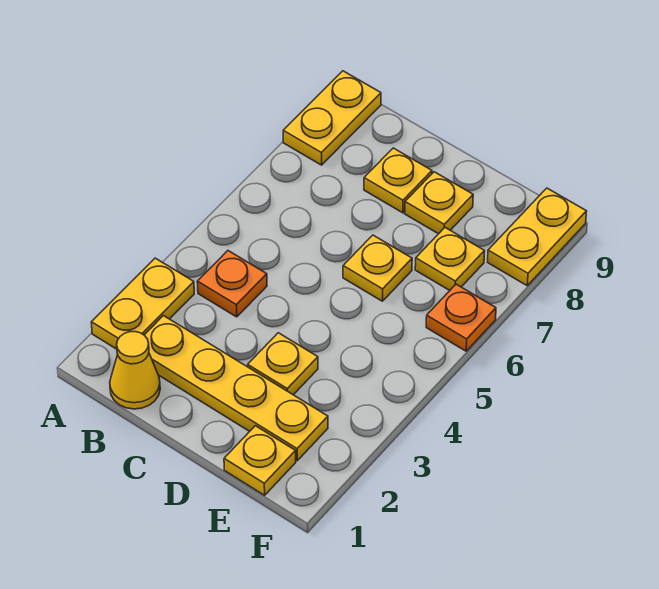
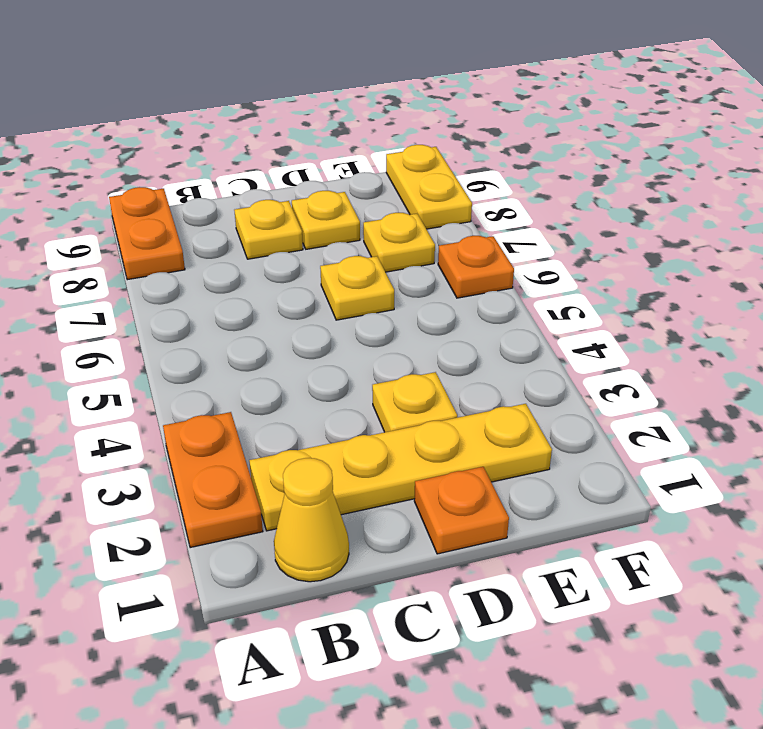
yellow plate A2:A3 level 1 -> orange plate A2:A3 level 1
yellow plate A8:A9 level 1 -> orange plate A8:A9 level 1
orange plate B4 level 1 -> orange plate D1 level 1
yellow plate E1 level 1 -> none

